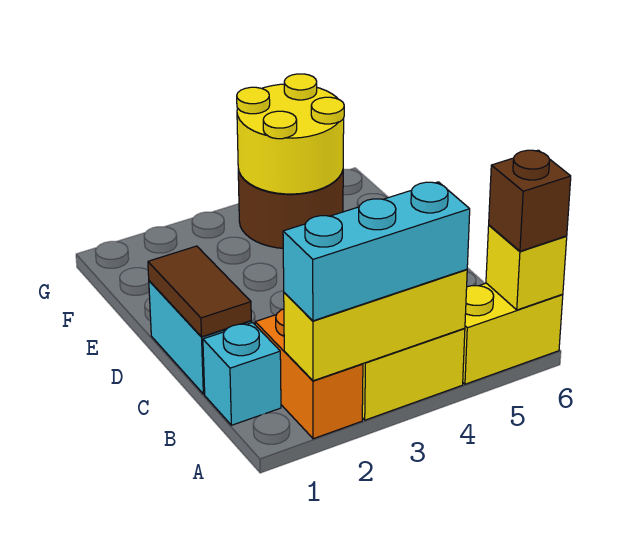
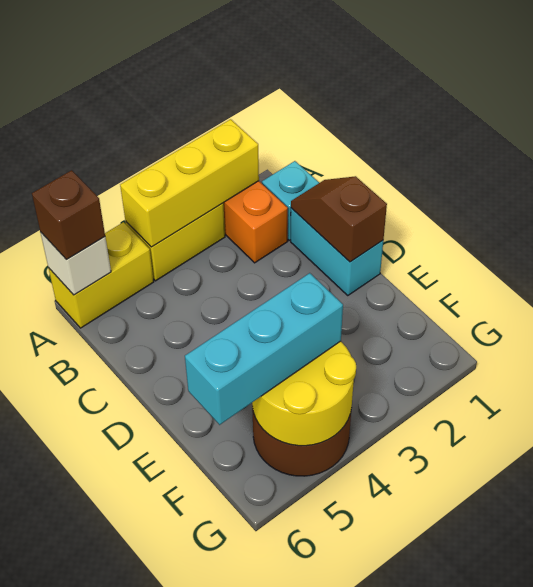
cyan brick A2:A4 level 3 -> cyan brick F4:F6 level 3
yellow brick A6 level 2 -> white brick A6 level 2
brown tile C1:D1 level 2 -> brown slope C1:D1 level 2 top D

